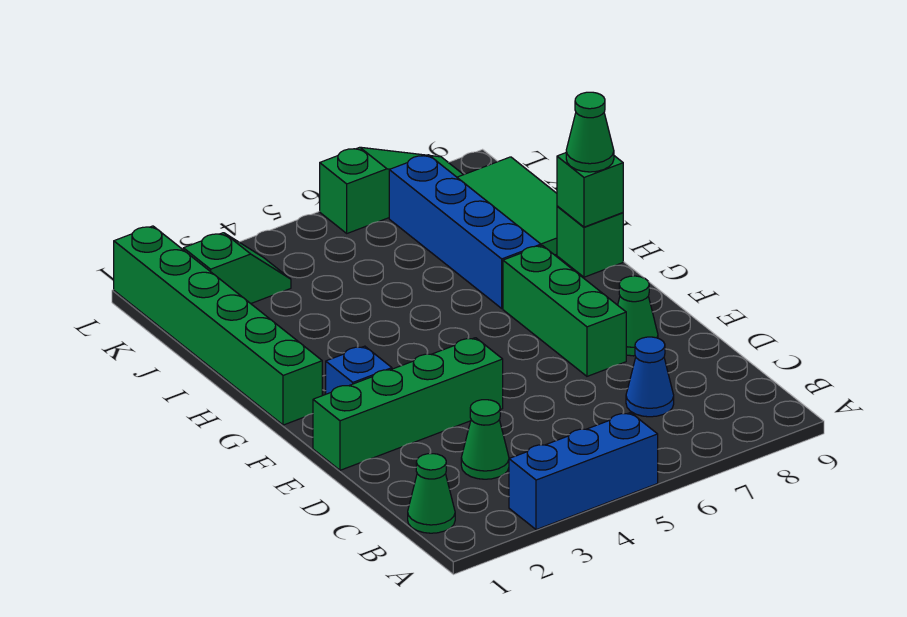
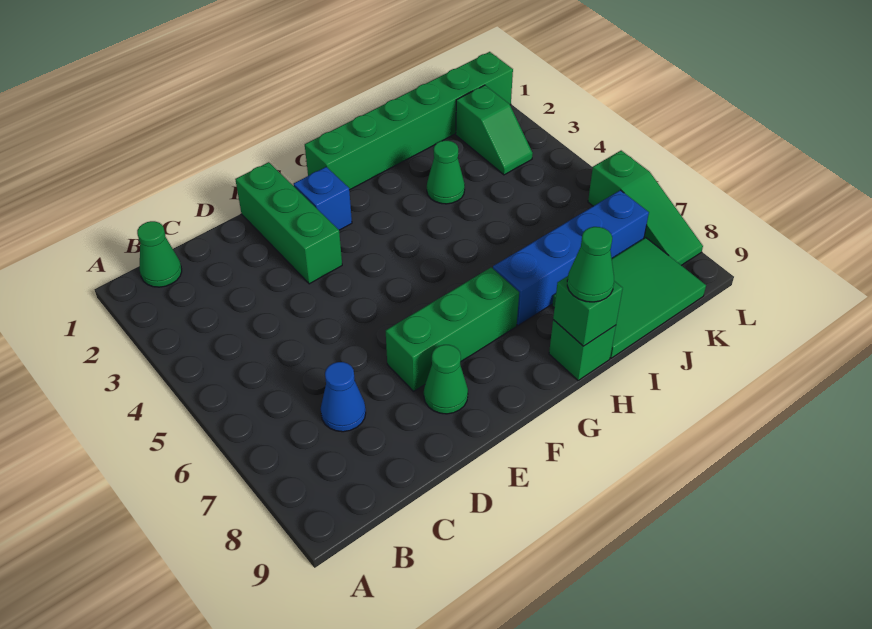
blue brick A3:A5 level 1 -> none
green cone C3 level 1 -> green cone I3 level 1
green brick E1:E4 level 1 -> green brick E1:E3 level 1

